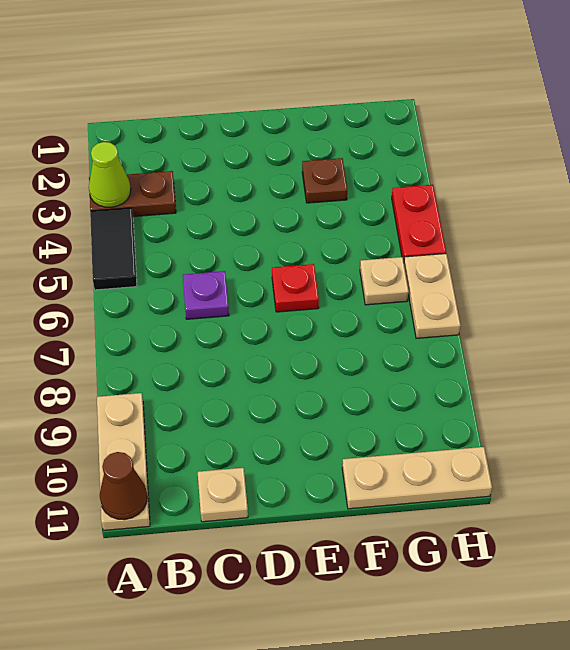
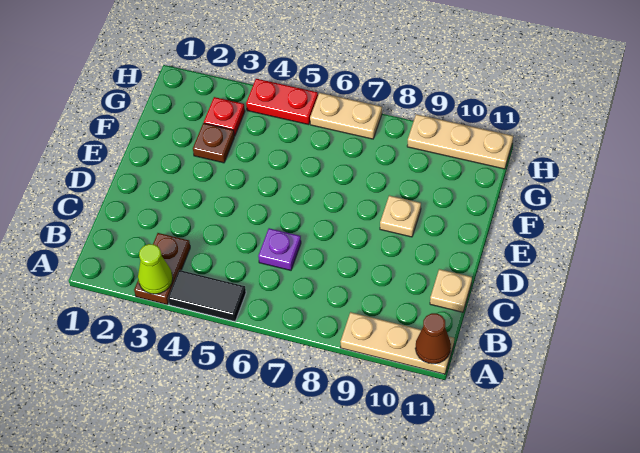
red plate E6 level 1 -> red plate G3 level 1
tan plate F11:H11 level 1 -> tan plate H9:H11 level 1
tan plate G6 level 1 -> tan plate E9 level 1

